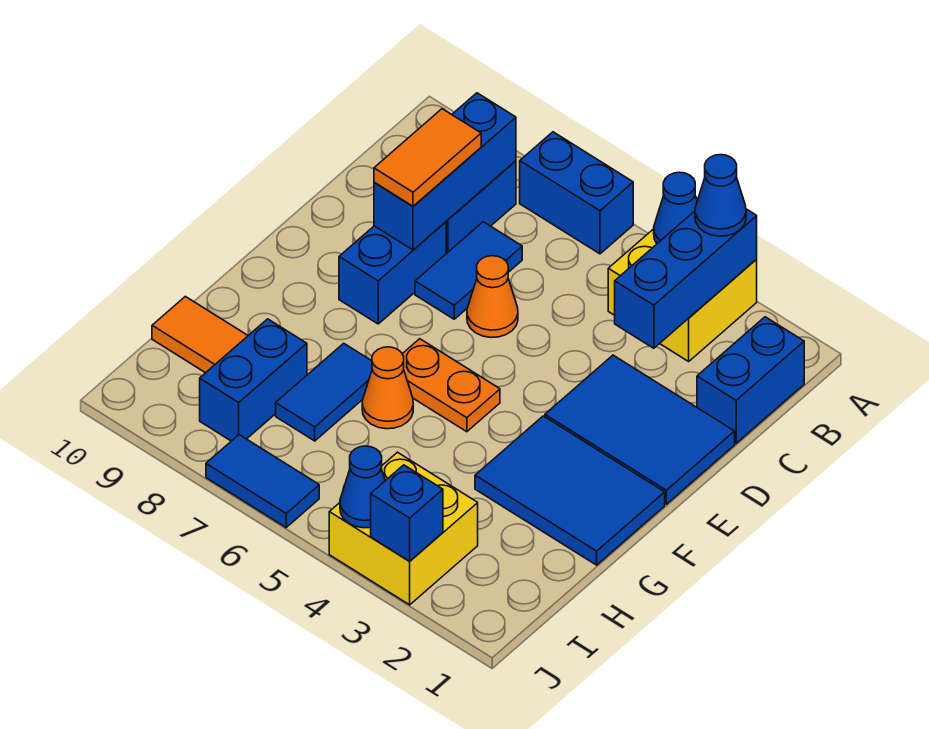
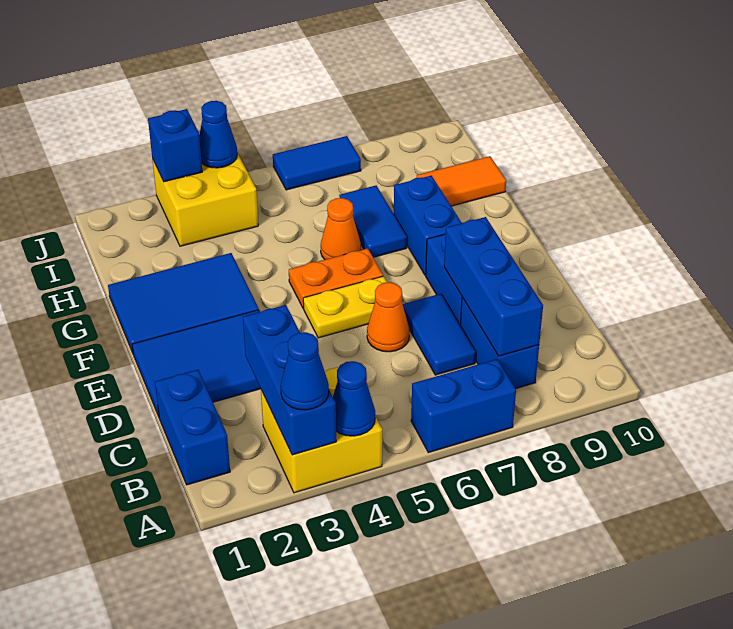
orange tile C8:D8 level 3 -> none
none -> yellow plate E5:E6 level 1
blue brick H8:I8 level 1 -> blue brick F8:G8 level 1

